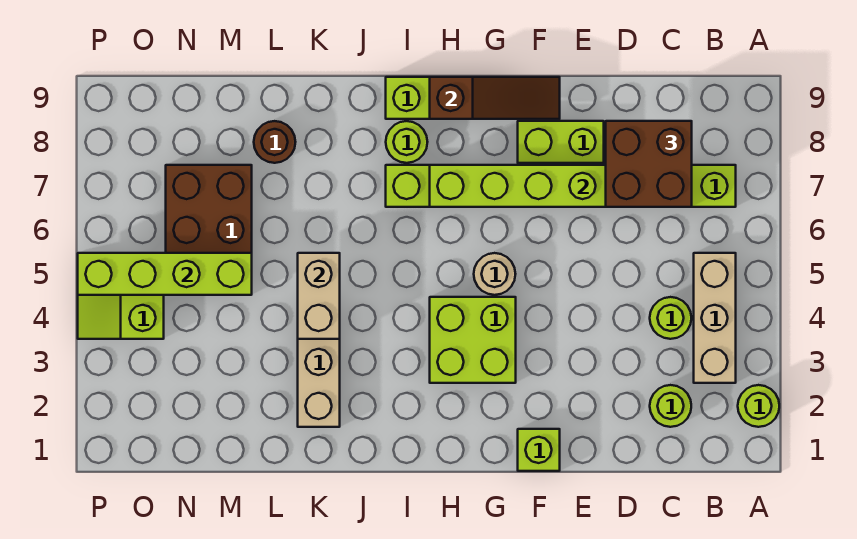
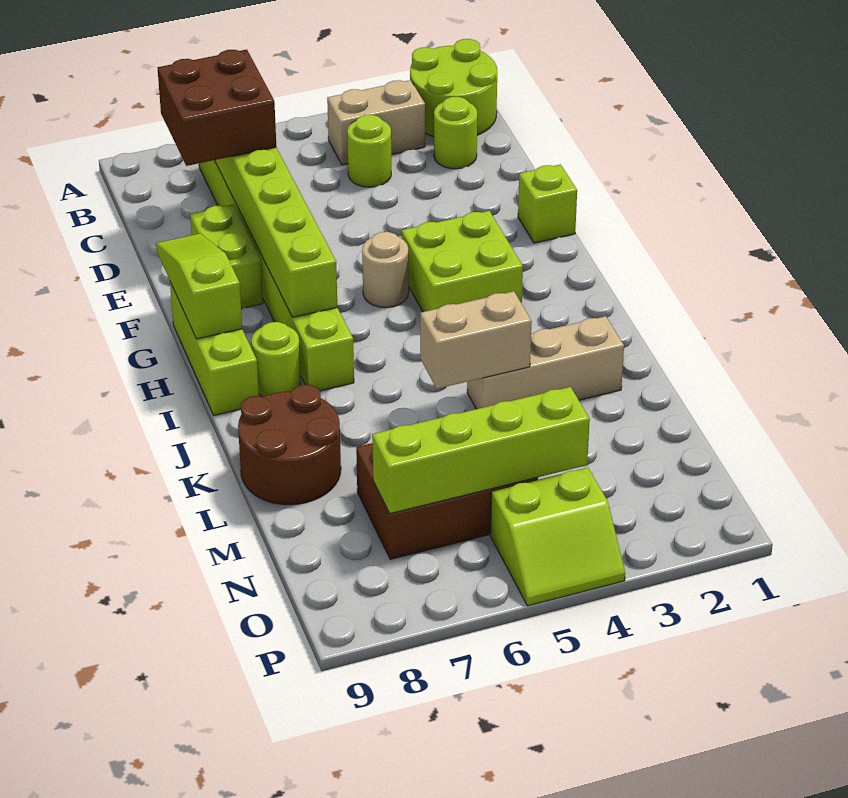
lime round brick A2 level 1 -> lime round brick A1:B2 level 1
tan brick B3:B5 level 1 -> tan brick B3:B4 level 1
brown slope F9:H9 level 2 top H -> lime slope F9:H9 level 2 top H
brown round brick L8 level 1 -> brown round brick K8:L9 level 1
lime brick M5:P5 level 2 -> lime brick N4:N7 level 2

